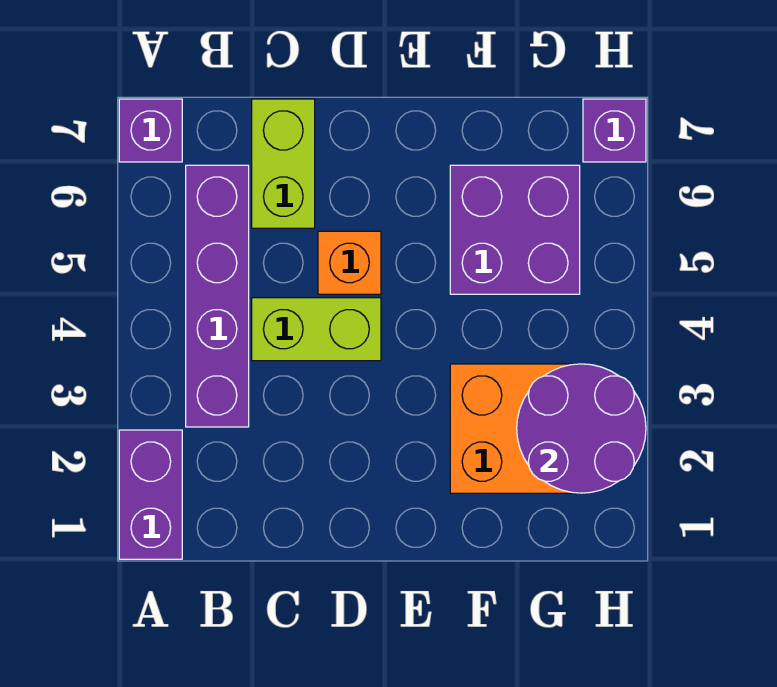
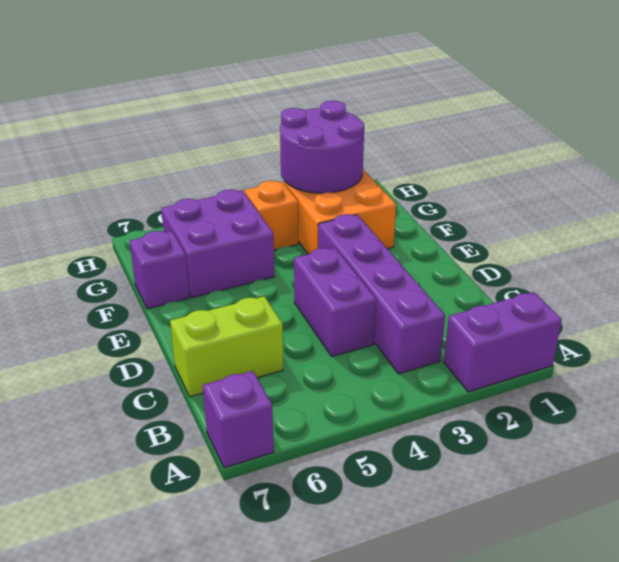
purple brick B3:B6 level 1 -> purple brick B3:E3 level 1
lime brick C4:D4 level 1 -> purple brick C4:D4 level 1
orange brick D5 level 1 -> orange brick G4 level 1
purple brick H7 level 1 -> purple brick F7 level 1

